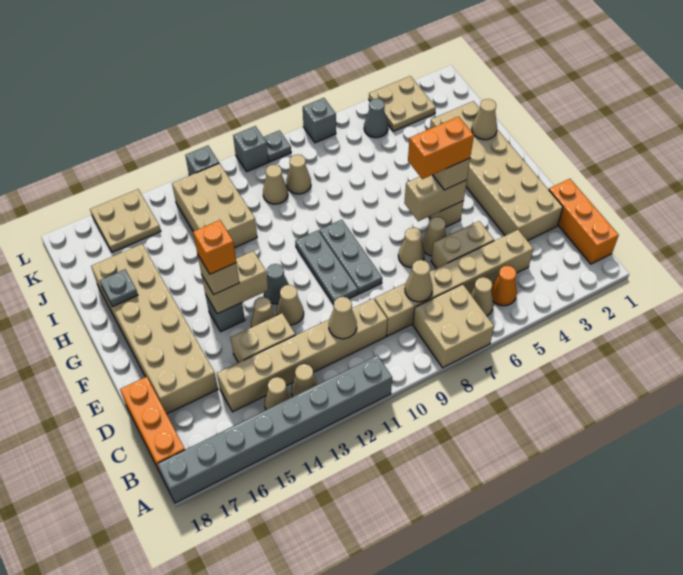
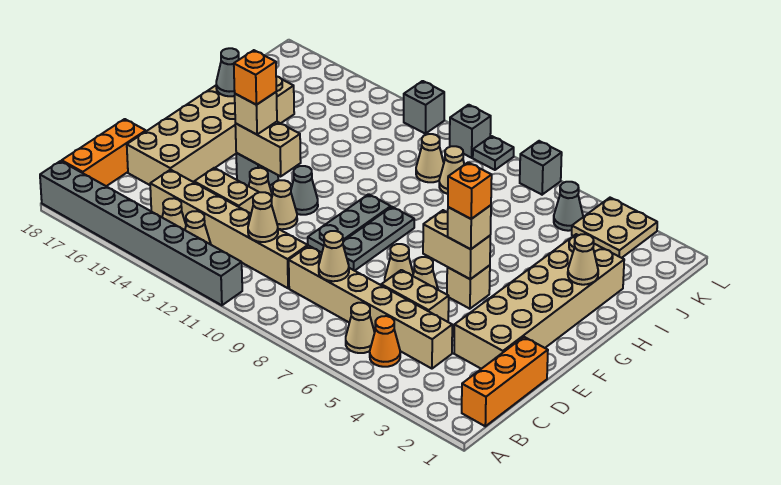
tan brick A7:B8 level 1 -> none
orange brick F5:F6 level 4 -> orange brick F5 level 4
grey plate H17 level 2 -> grey cone H17 level 2
tan brick I12:K13 level 1 -> none
tan plate K15:L16 level 1 -> none

